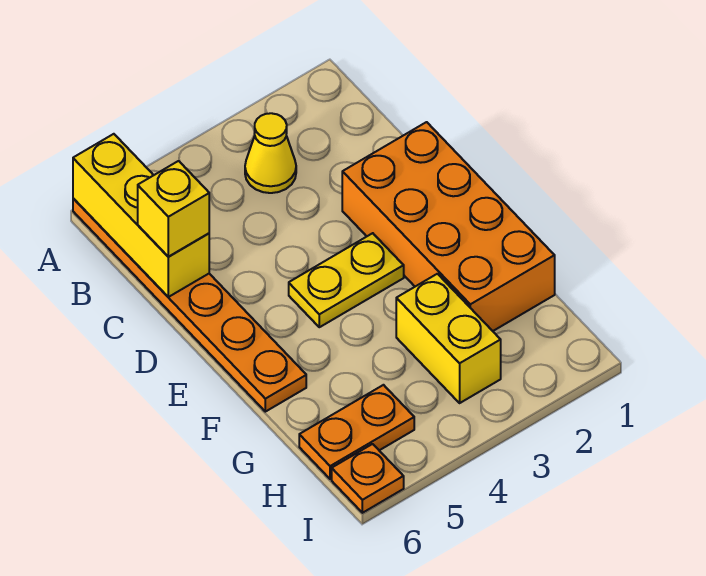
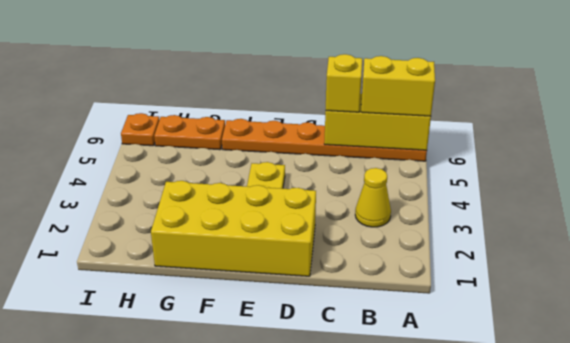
orange brick D1:G2 level 1 -> yellow brick D1:G2 level 1
yellow brick G3:H3 level 1 -> yellow brick A6:B6 level 3
orange plate H5:H6 level 1 -> orange plate G6:H6 level 1

